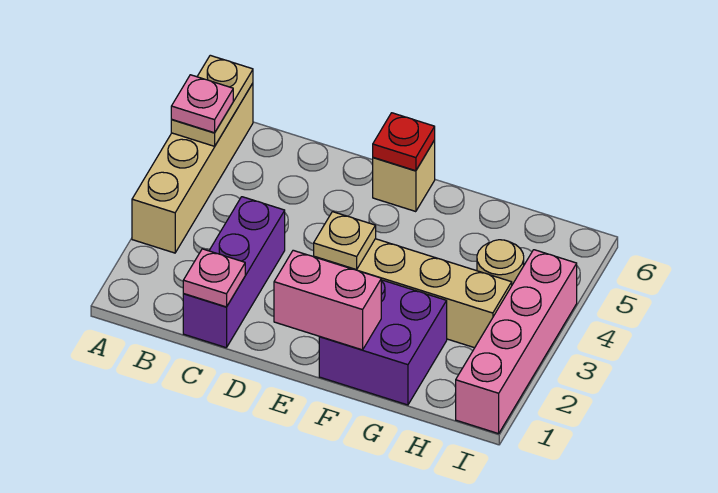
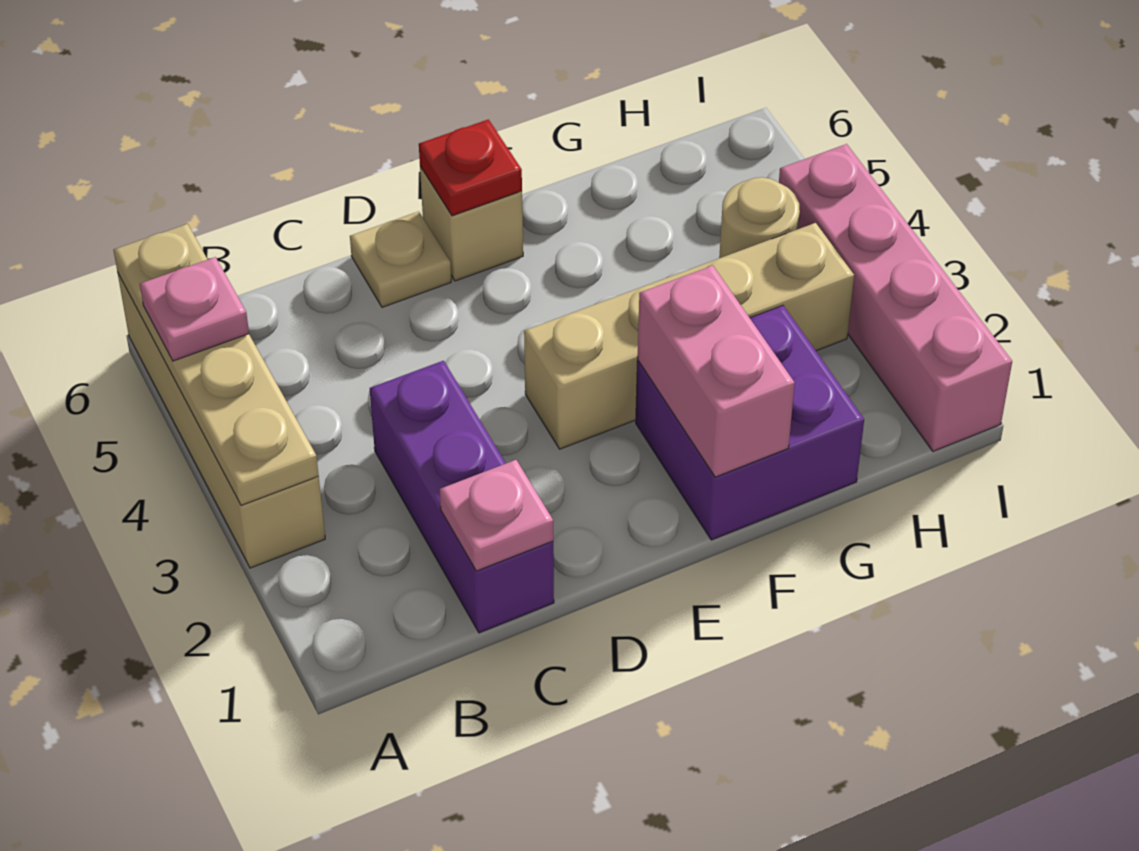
tan plate A5:A6 level 2 -> tan plate A3:A6 level 2
pink brick E1:F1 level 2 -> pink brick F1:F2 level 2
tan plate E3 level 2 -> tan plate D6 level 1

